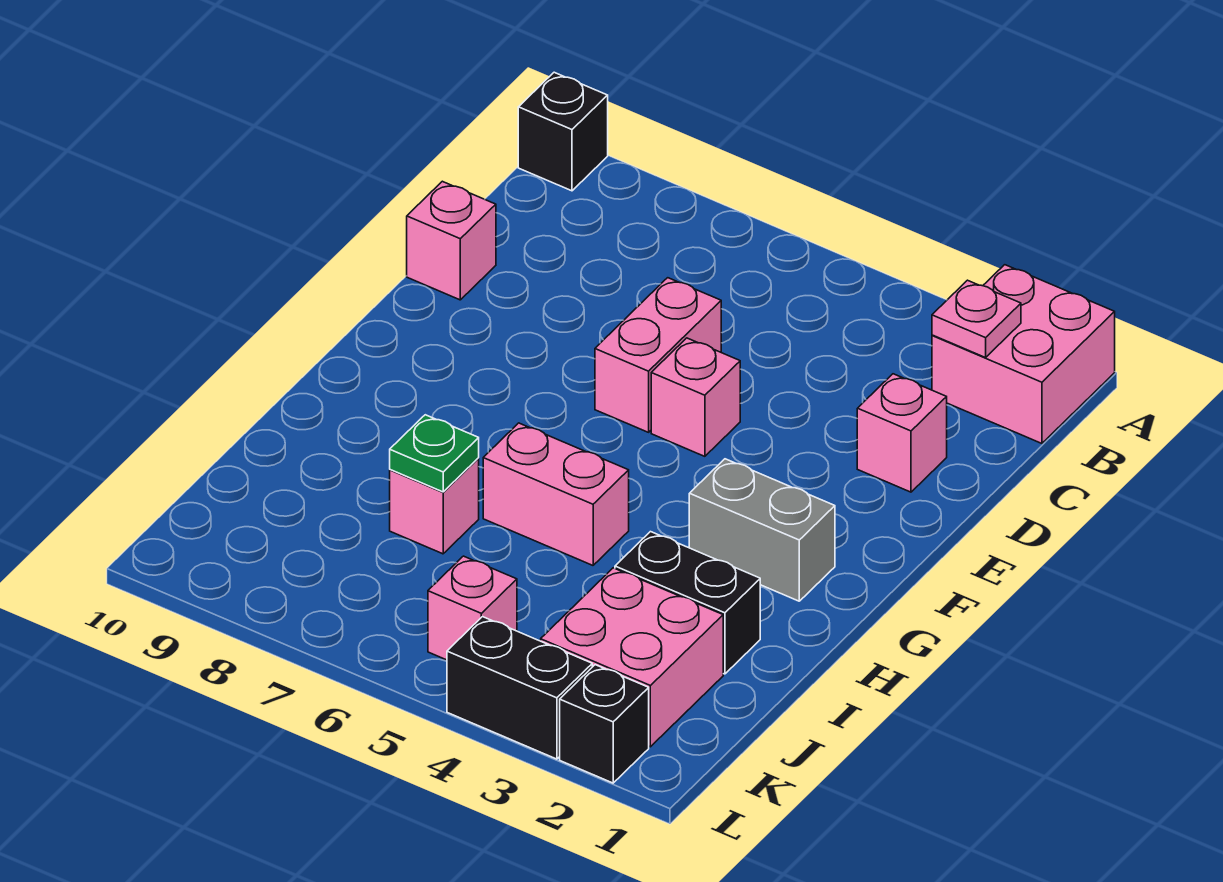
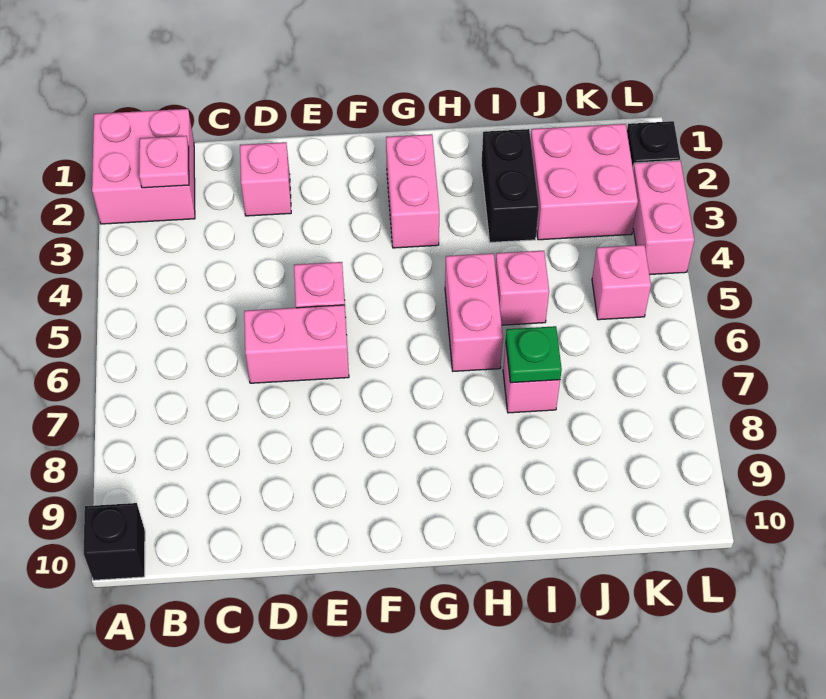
pink brick D10 level 1 -> pink brick I5 level 1
grey brick G2:G3 level 1 -> pink brick G2:G3 level 1
black brick L3:L4 level 1 -> pink brick L3:L4 level 1

